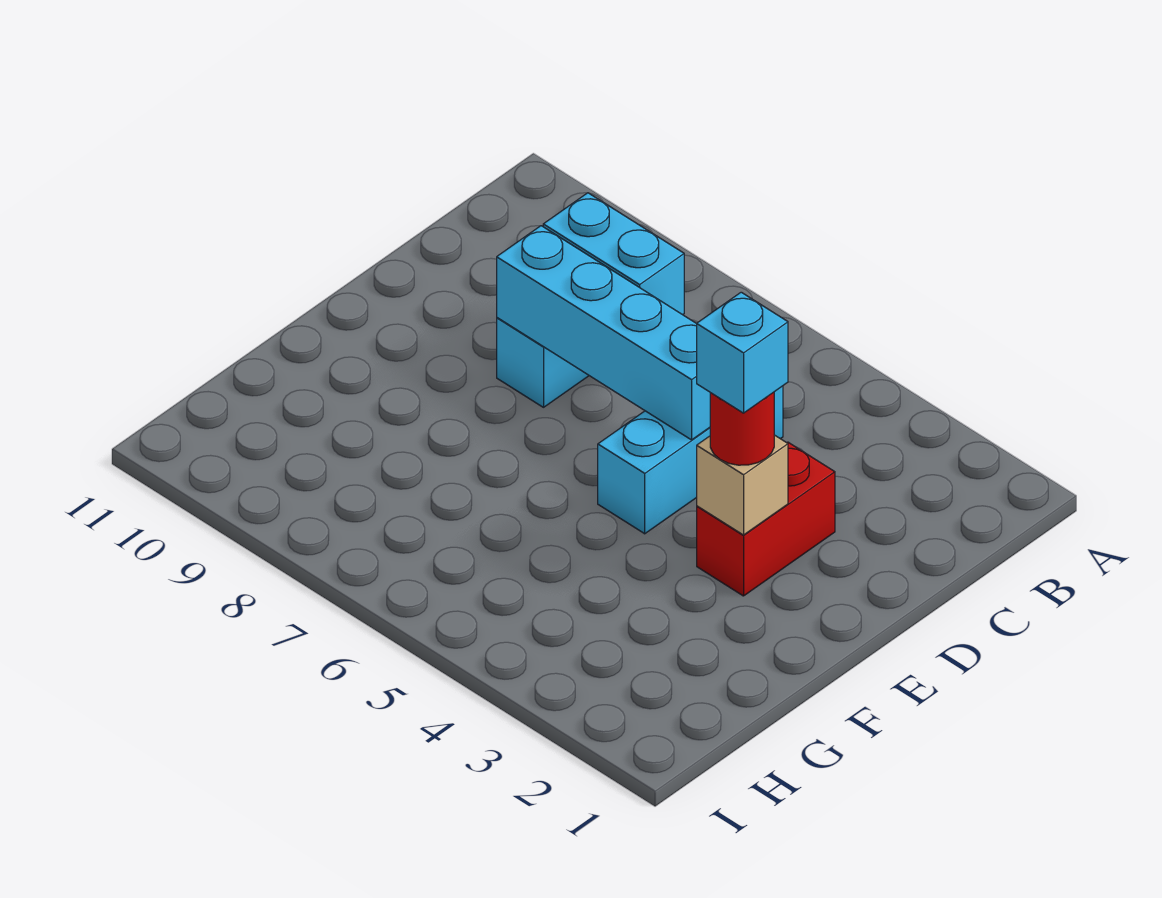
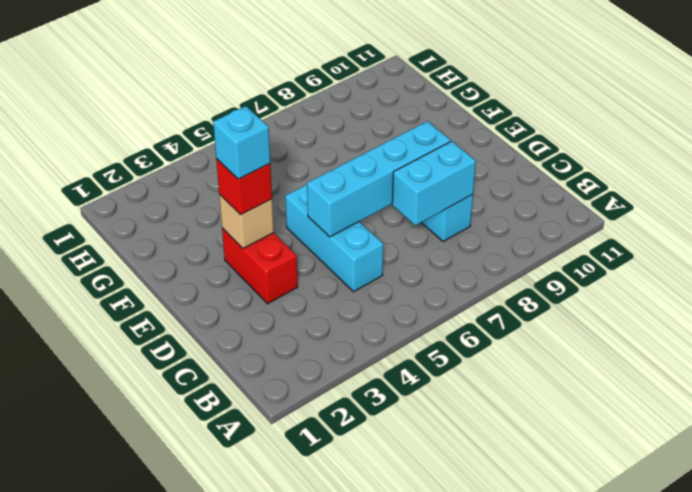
red round brick E3 level 3 -> red brick E3 level 3

